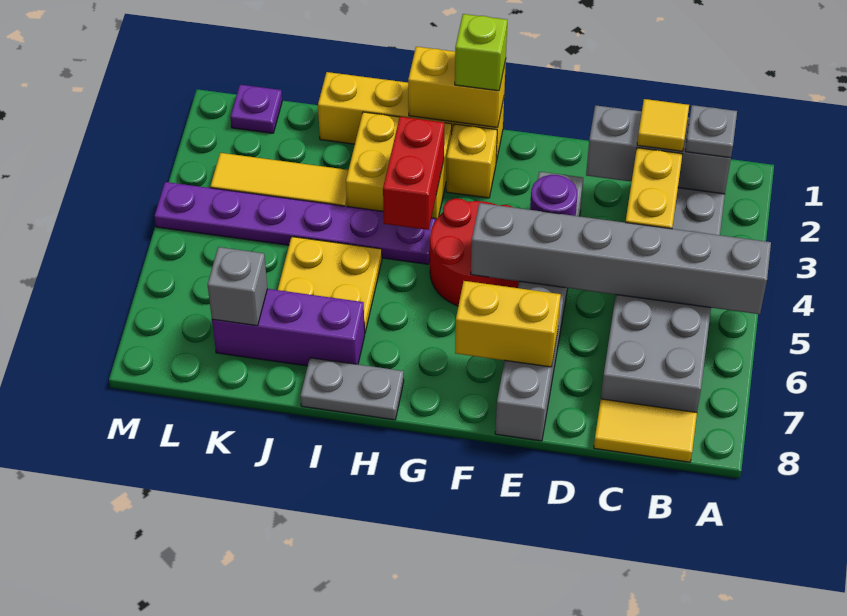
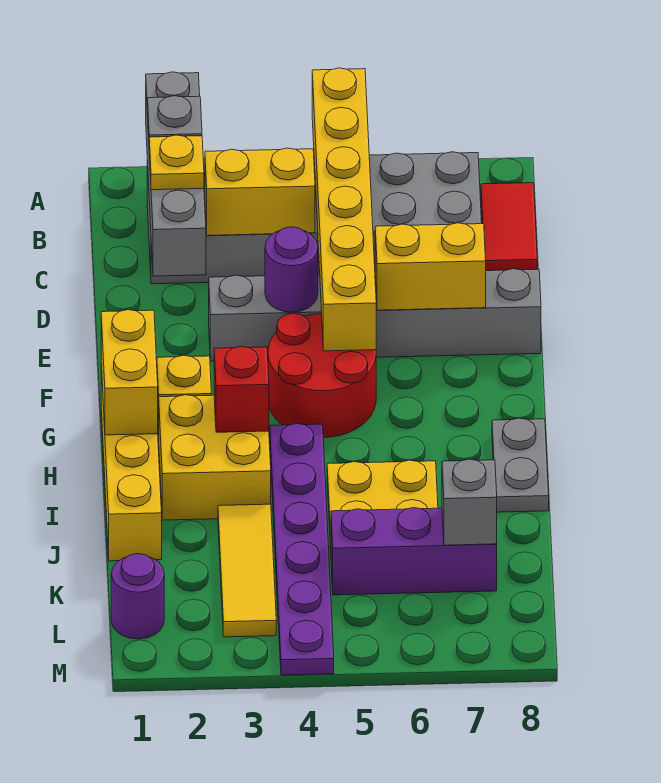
grey brick A5:F5 level 2 -> yellow brick A5:F5 level 2
grey brick B2:D2 level 2 -> grey brick A2:D2 level 2
yellow tile B8:C8 level 1 -> red tile B8:C8 level 1
yellow tile C2 level 3 -> yellow plate C2 level 3
yellow brick E7:F7 level 2 -> yellow brick E6:E7 level 2
lime brick G1 level 3 -> none
red brick H3:H4 level 2 -> red brick H3 level 2
purple brick I7:K7 level 1 -> purple brick K5:K7 level 1
purple plate L1 level 1 -> purple round brick L1 level 1

